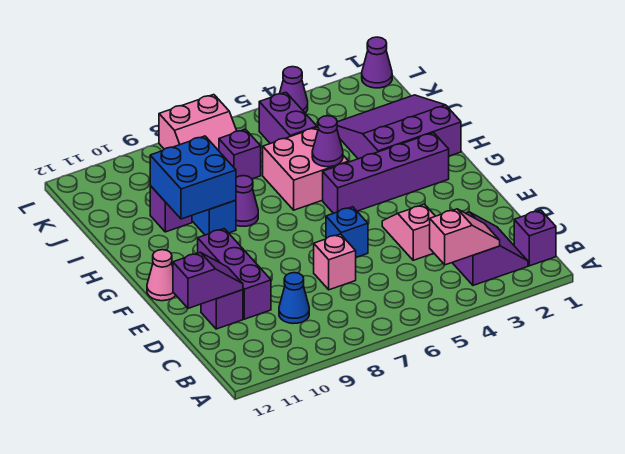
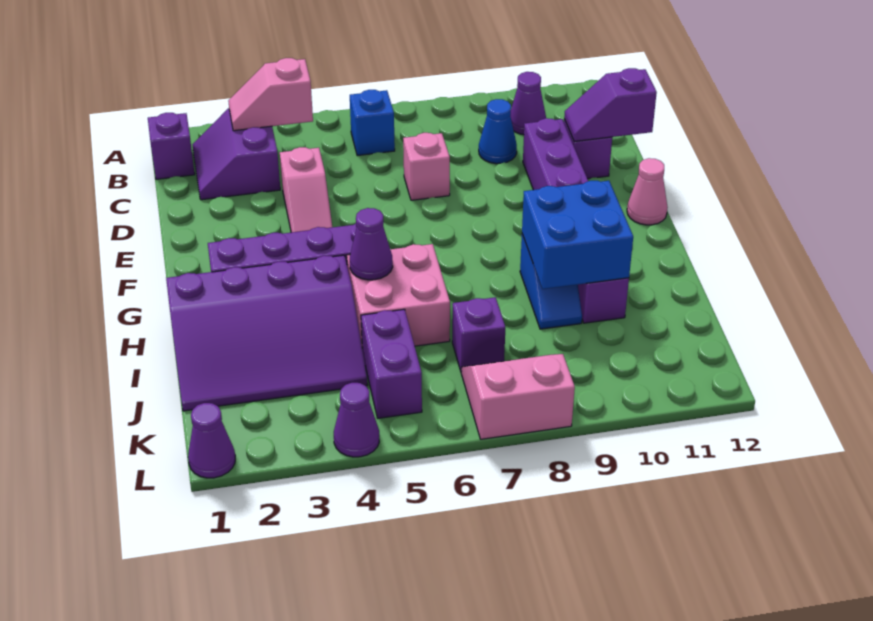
blue brick E6 level 1 -> blue brick B6 level 1
purple slope H1:J3 level 1 top H -> purple slope H1:J4 level 1 top H
purple cone H8 level 1 -> purple cone B10 level 1

